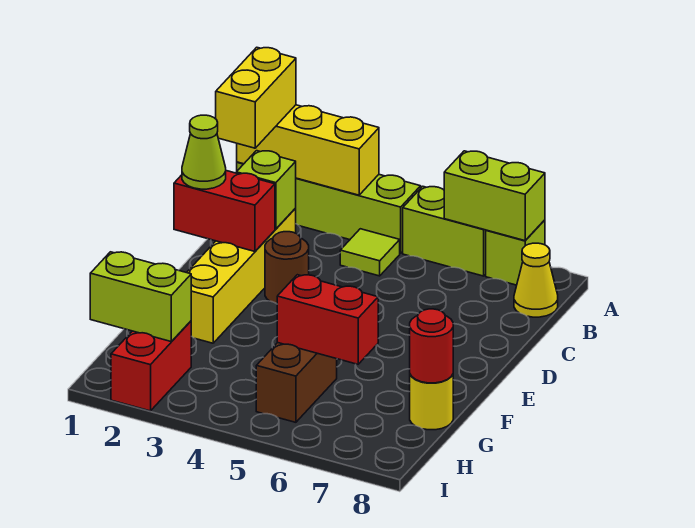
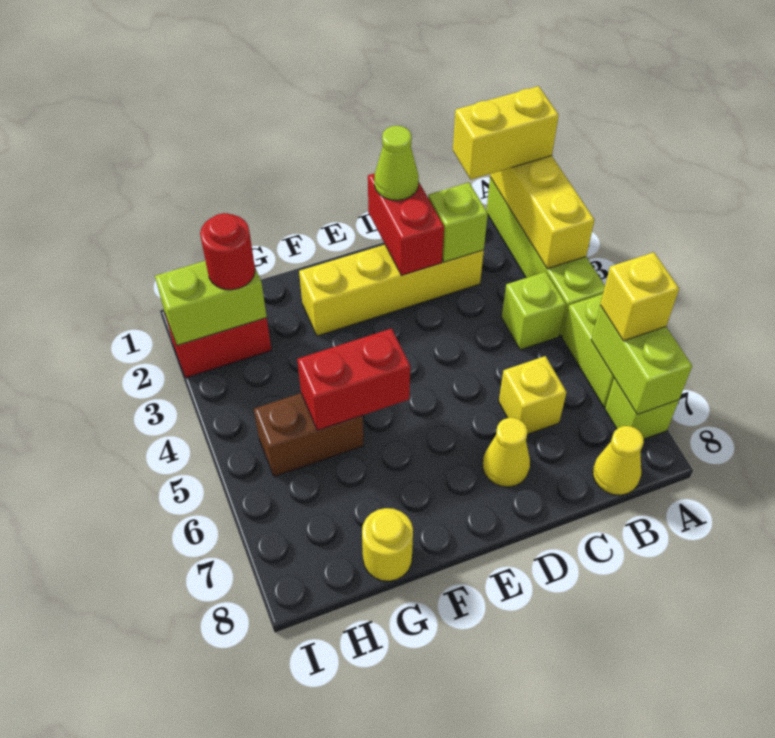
none -> yellow brick A6 level 3
lime tile B4 level 1 -> lime brick B4 level 1
none -> yellow brick C6 level 1
brown round brick D3 level 1 -> none
none -> yellow cone D7 level 1
red brick G5:G6 level 2 -> red brick F5:G5 level 2
red round brick G8 level 2 -> red round brick H2 level 3
lime brick H1:H2 level 2 -> lime brick H2:I2 level 2

